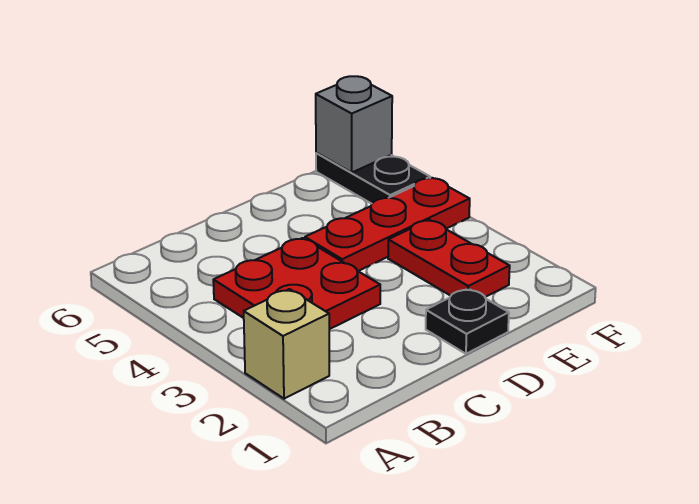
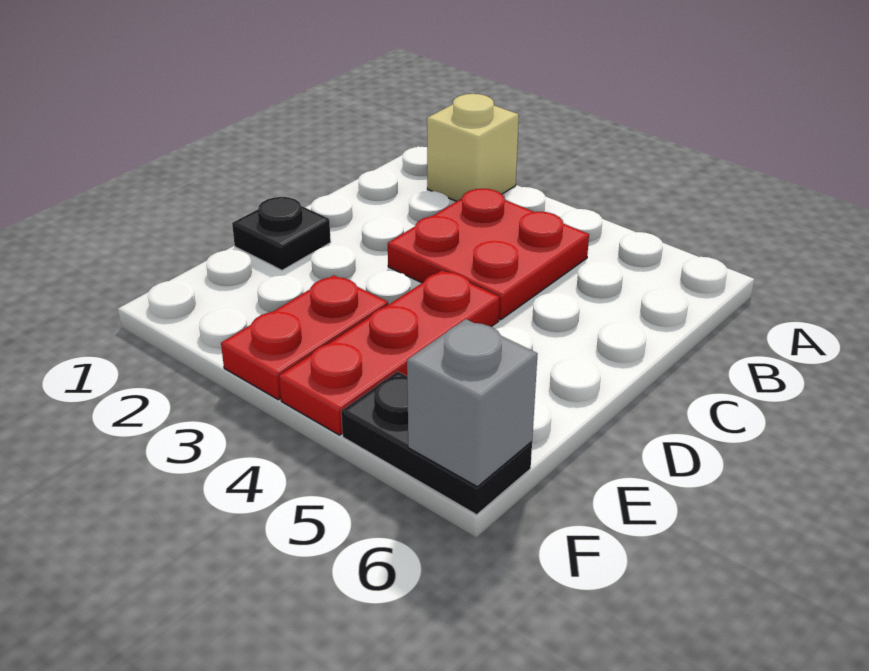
red plate E2:E3 level 1 -> red plate E3:F3 level 1

